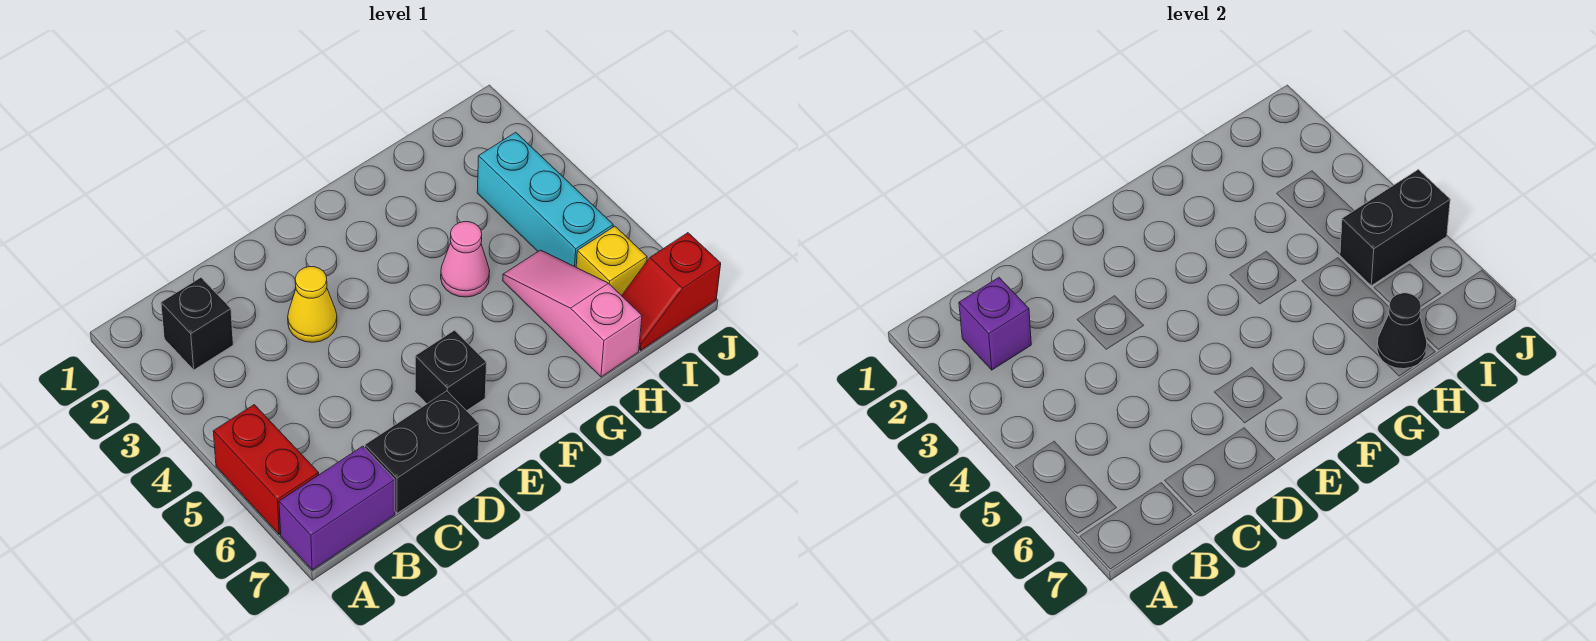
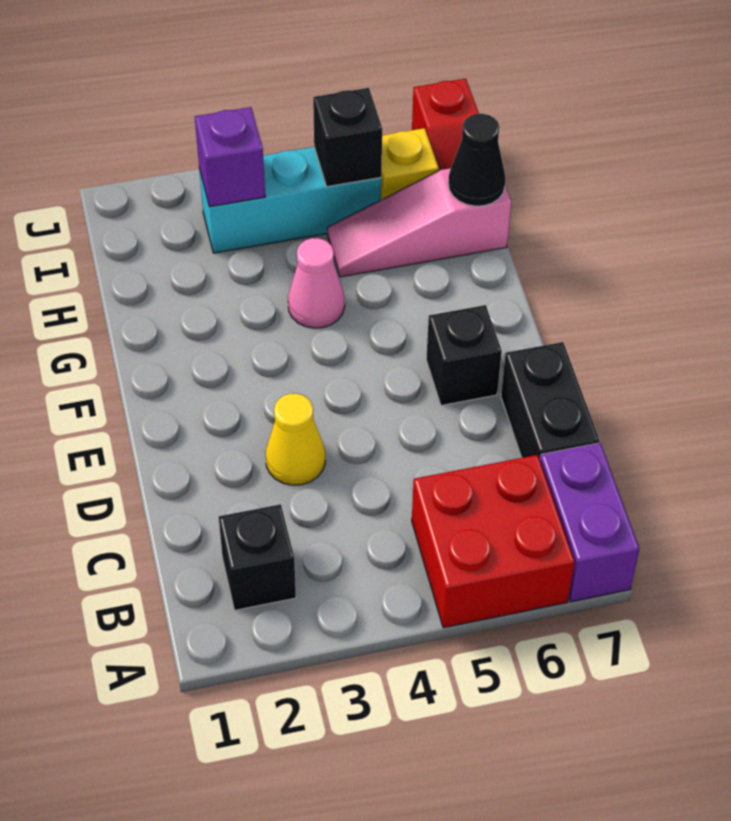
red brick A5:A6 level 1 -> red brick A5:B6 level 1
purple brick B2 level 2 -> purple brick I3 level 2
black brick I5:J5 level 2 -> black brick I5 level 2

